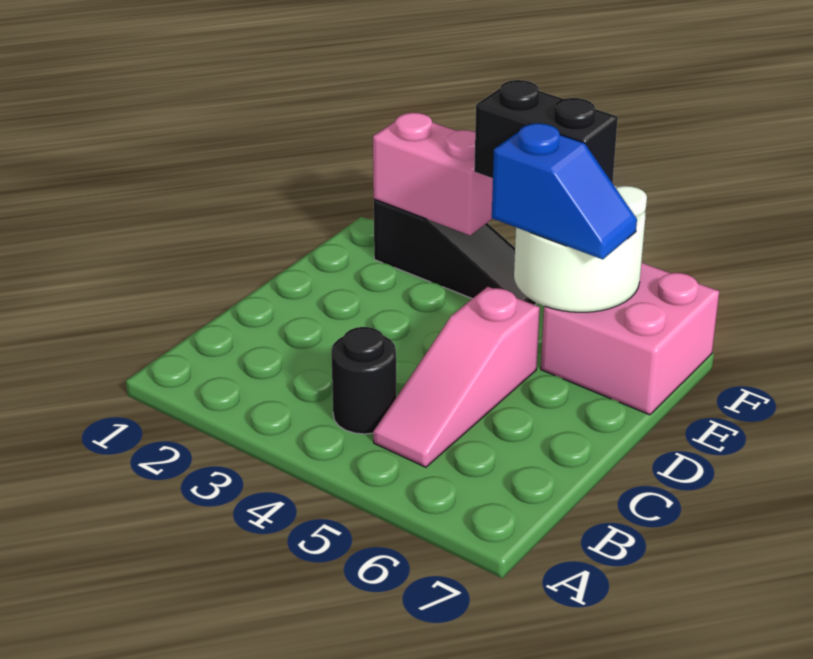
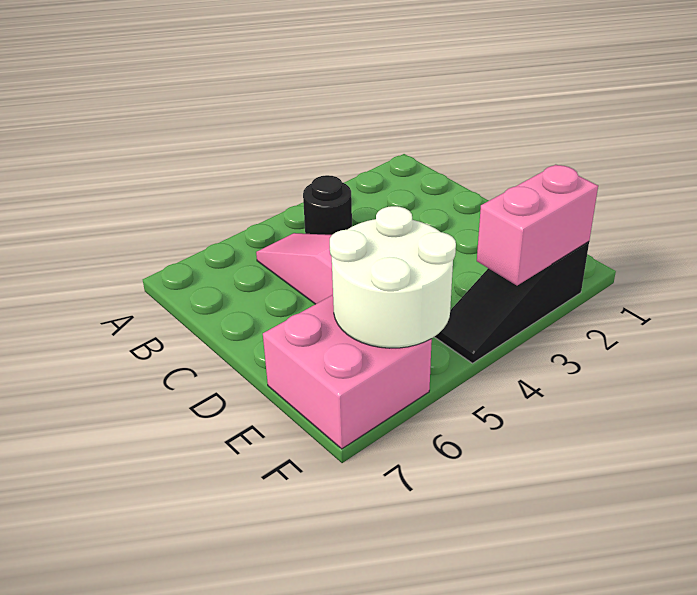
blue slope E5:E6 level 3 top 5 -> none
black brick F4:F5 level 3 -> none

